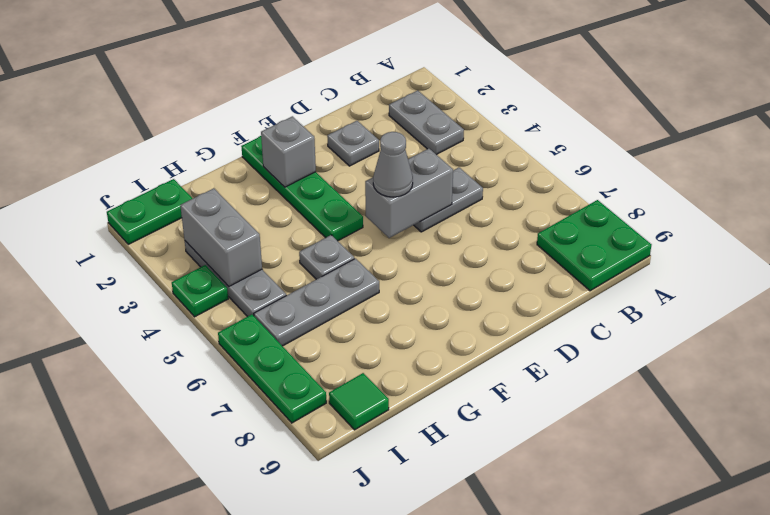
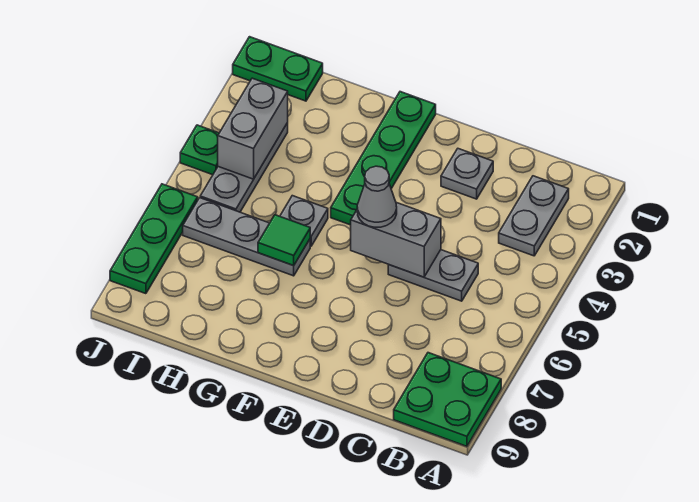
grey brick F2 level 2 -> none
green tile I9 level 1 -> green tile G6 level 2

